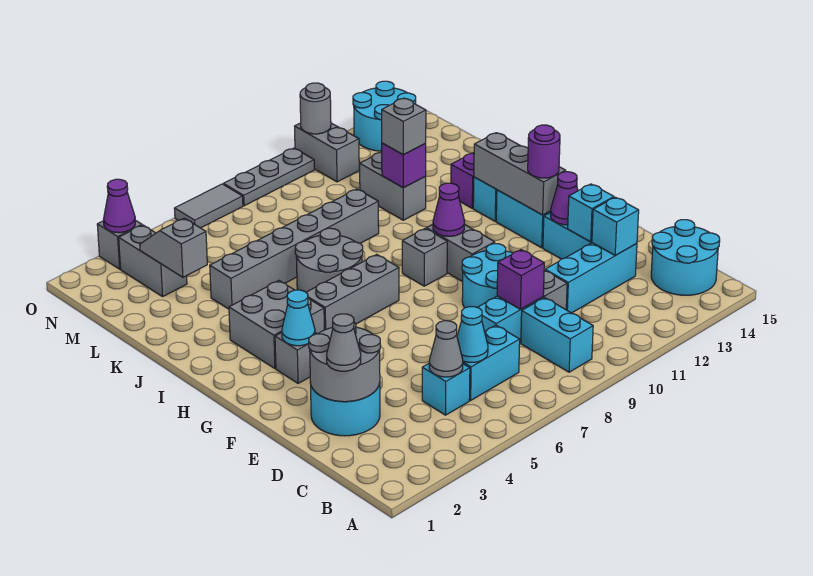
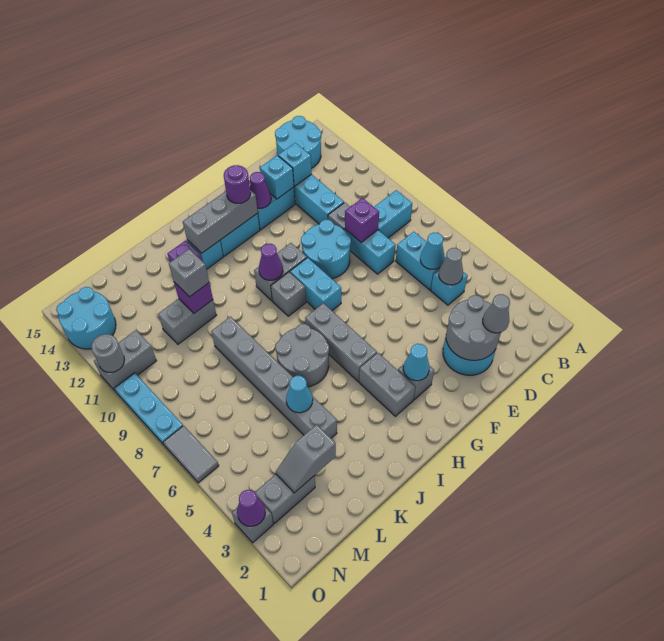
none -> cyan brick G8:G9 level 1
grey brick H3:I4 level 1 -> grey brick H3:H4 level 1
none -> cyan cone K5 level 2
grey plate O8:O10 level 1 -> cyan plate O8:O10 level 1

